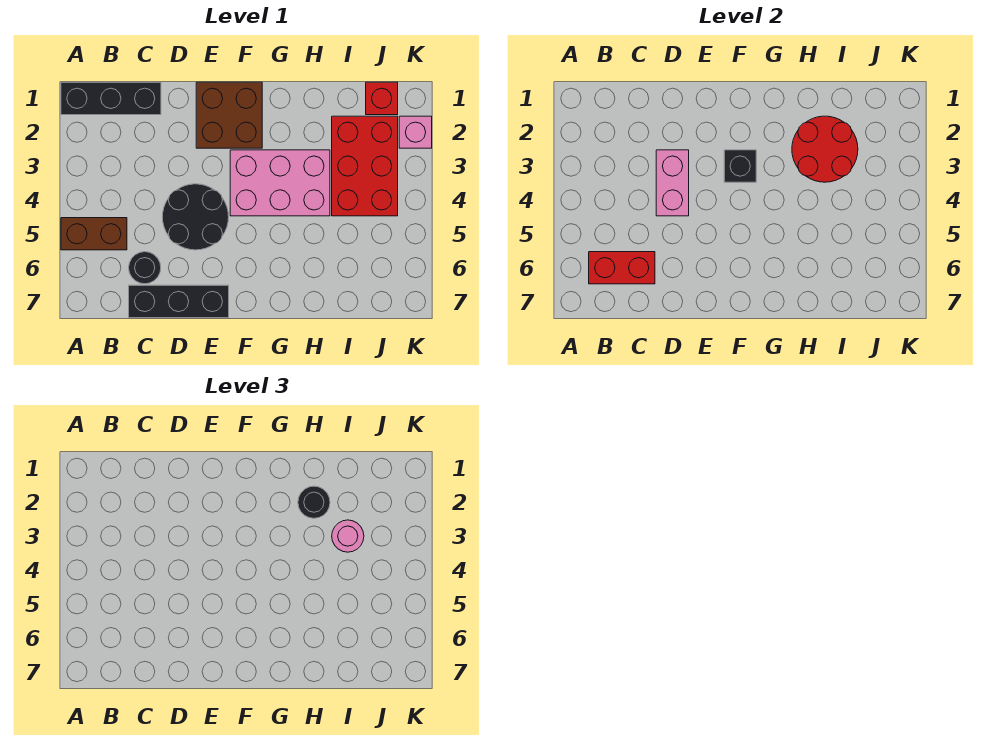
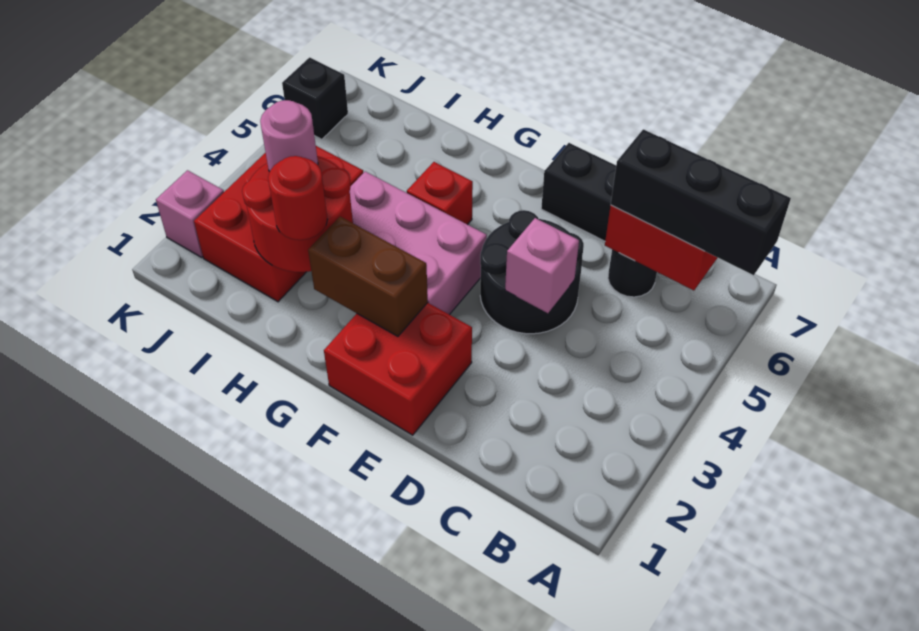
black brick A1:C1 level 1 -> black brick A6:C6 level 3
brown brick A5:B5 level 1 -> brown brick F2:G2 level 2
pink brick D3:D4 level 2 -> pink brick D4 level 2
brown brick E1:F2 level 1 -> red brick E1:F2 level 1
black brick F3 level 2 -> black brick K6 level 1
black round brick H2 level 3 -> red round brick H2 level 3
red brick J1 level 1 -> red brick G5 level 1

